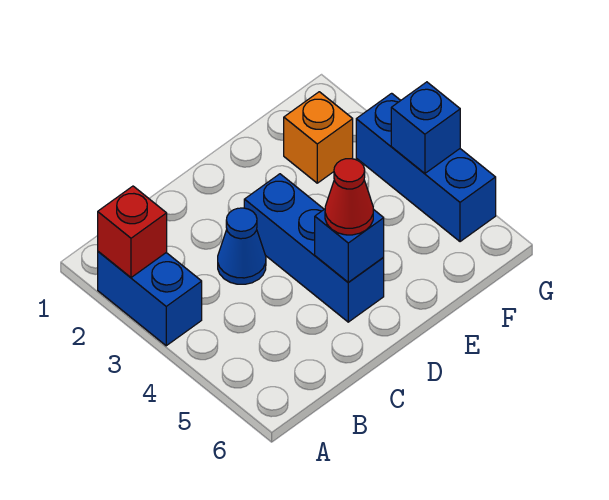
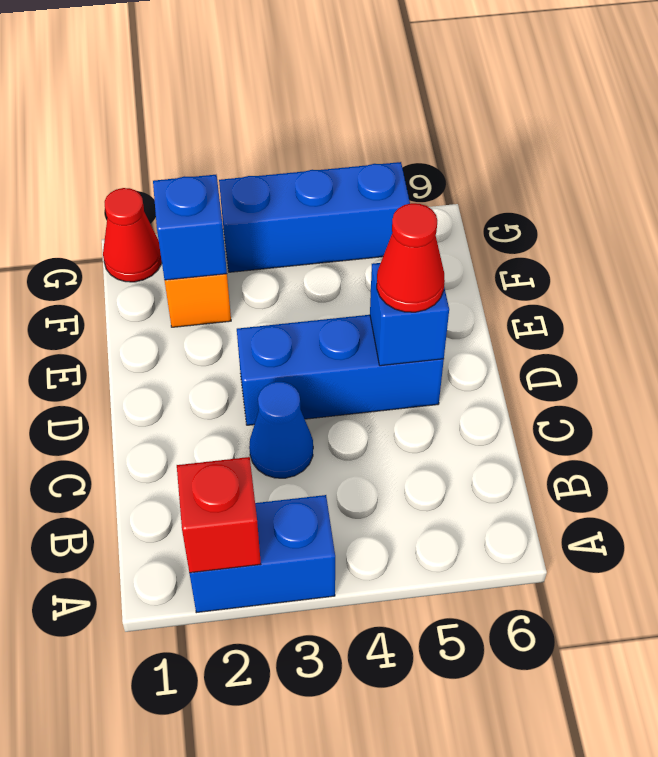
none -> red cone G1 level 1
blue brick G4 level 2 -> blue brick F2 level 2

